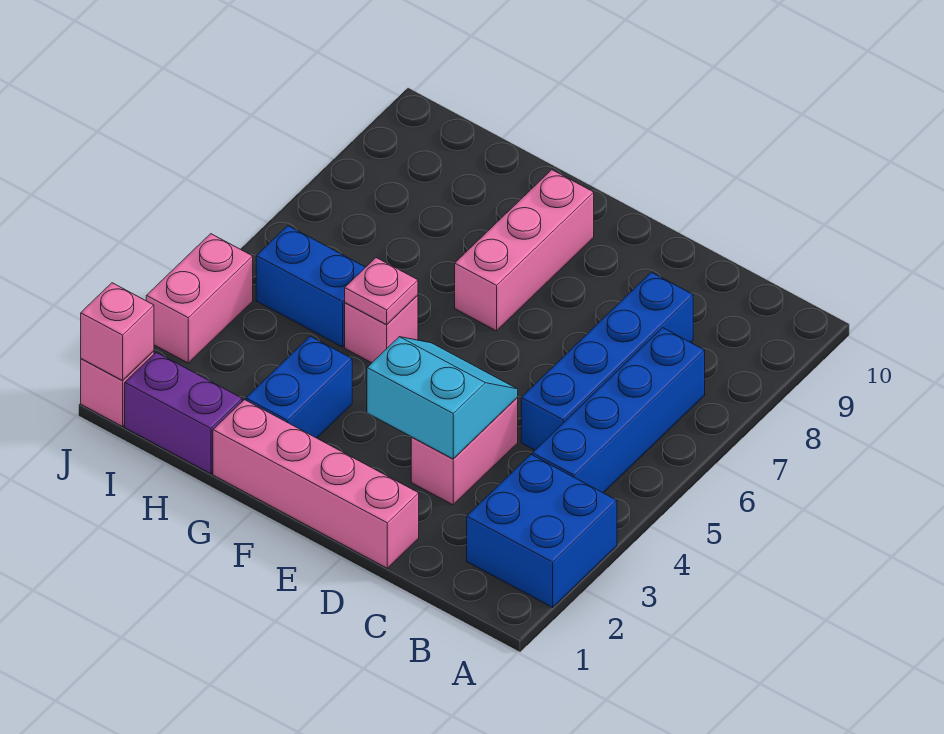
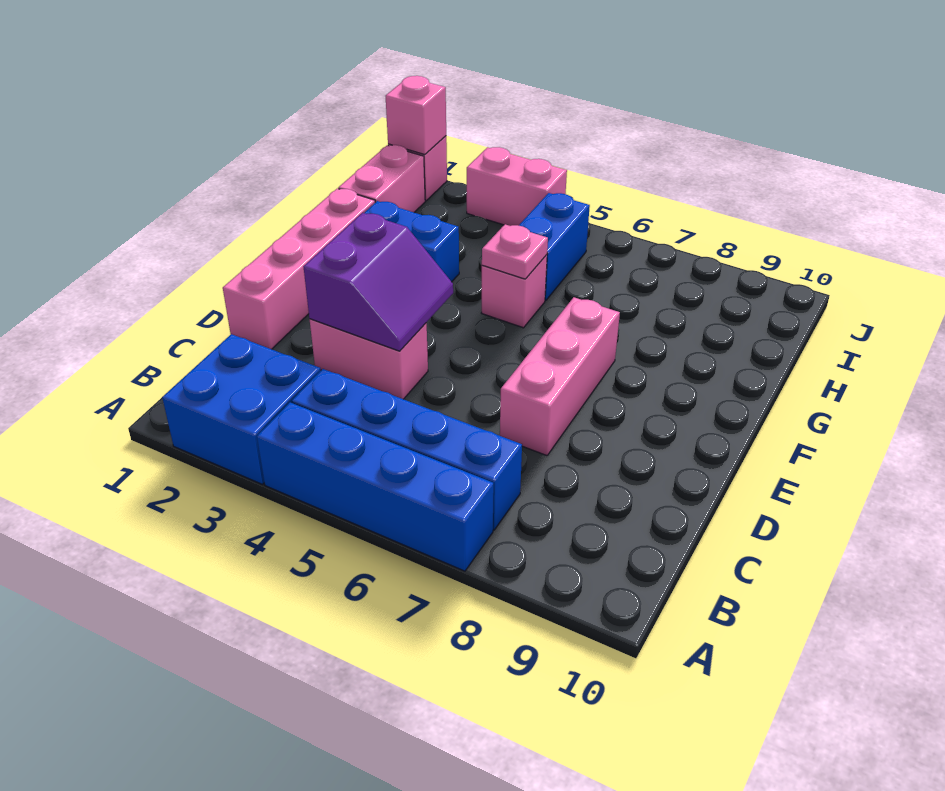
blue brick C5:C8 level 1 -> blue brick A4:A7 level 1
cyan slope D3:E4 level 2 top 3 -> purple slope D3:E4 level 2 top 3
pink brick F7:F9 level 1 -> pink brick D7:F7 level 1
purple brick H1:I1 level 1 -> pink brick H1:I1 level 1

